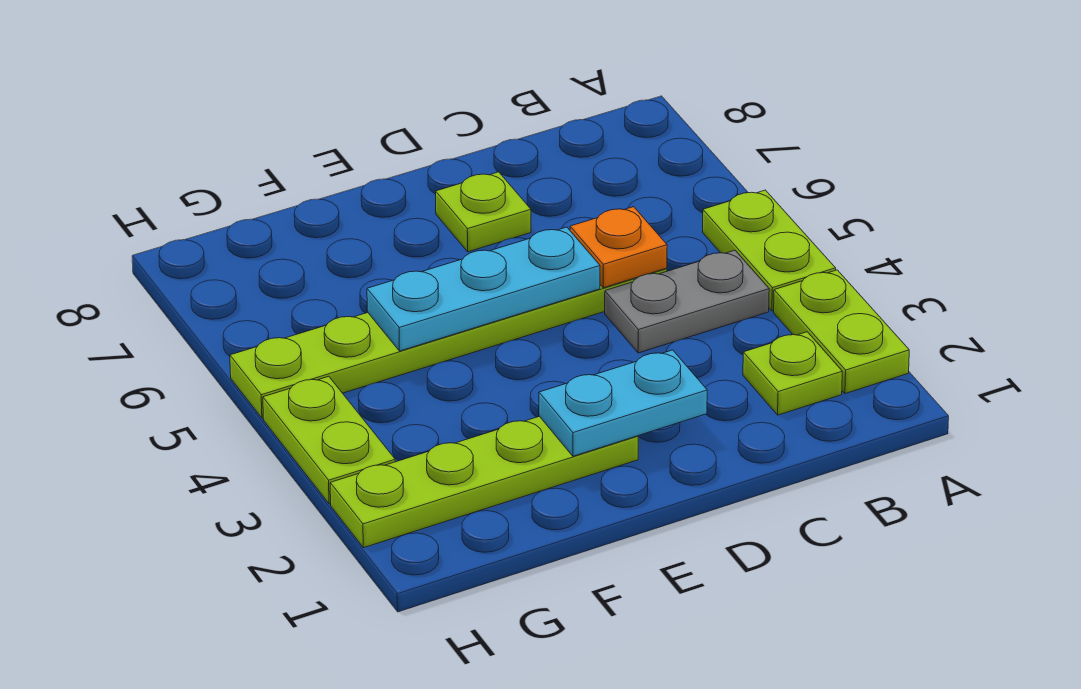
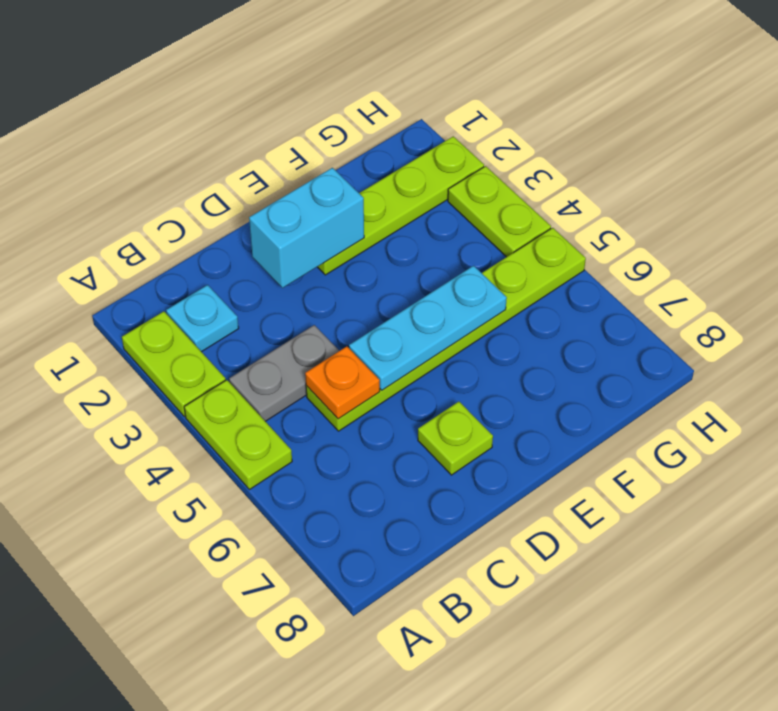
lime plate B2 level 1 -> cyan plate B2 level 1
cyan plate D2:E2 level 2 -> cyan brick D2:E2 level 2

